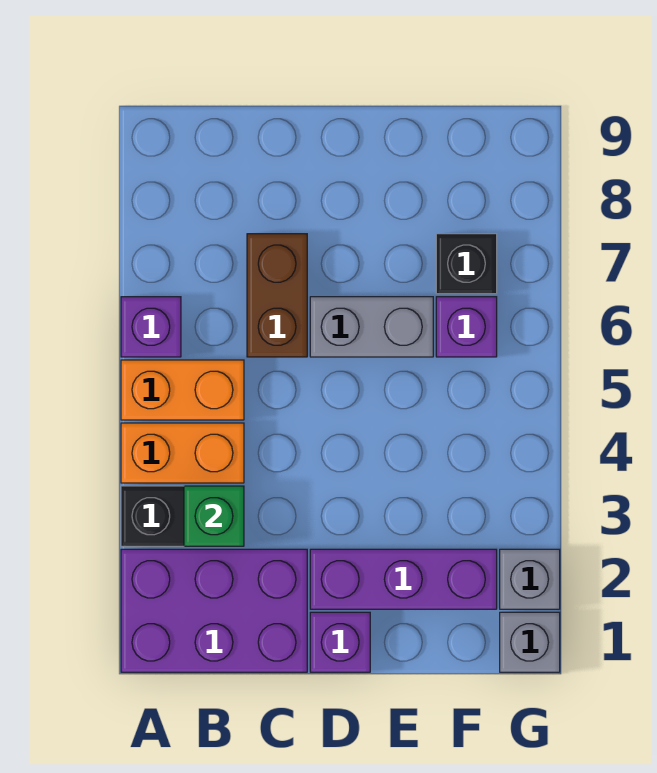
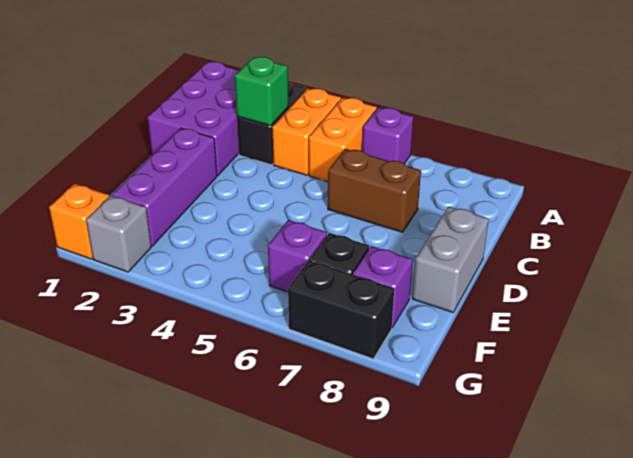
purple brick D1 level 1 -> purple brick F8 level 1
grey brick D6:E6 level 1 -> grey brick D9:E9 level 1
grey brick G1 level 1 -> orange brick G1 level 1
none -> black brick G7:G8 level 1

